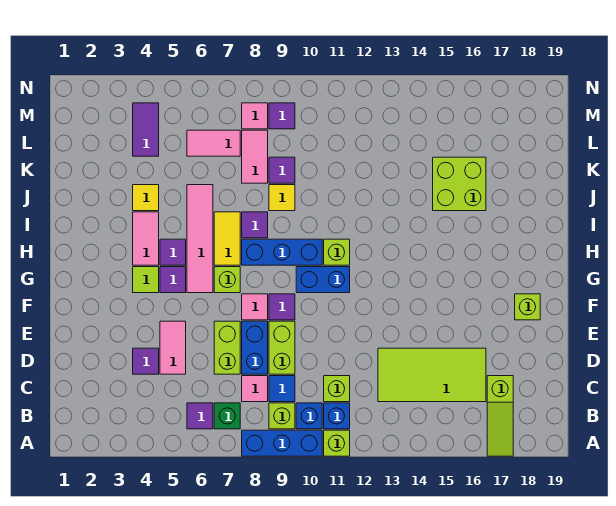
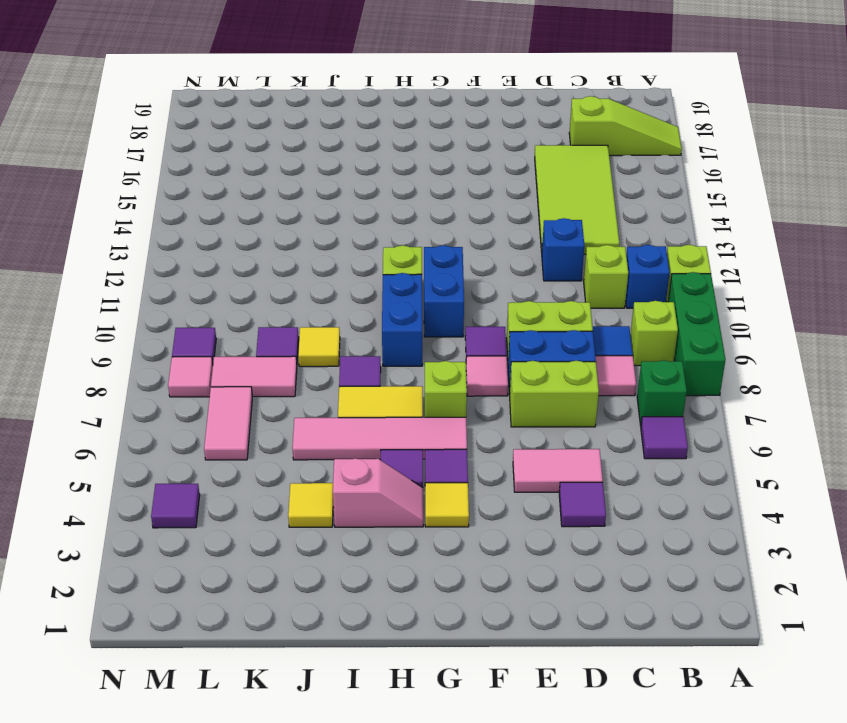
blue brick A8:A10 level 1 -> green brick A8:A10 level 1
blue brick B10 level 1 -> blue brick D12 level 1
lime brick F18 level 1 -> none
lime tile G4 level 1 -> yellow tile G4 level 1
pink tile H4:I4 level 1 -> pink slope H4:I4 level 1 top I
blue brick H8:H10 level 1 -> blue brick H9:H10 level 1
lime brick J15:K16 level 1 -> none
purple tile L4:M4 level 1 -> purple tile M4 level 1

